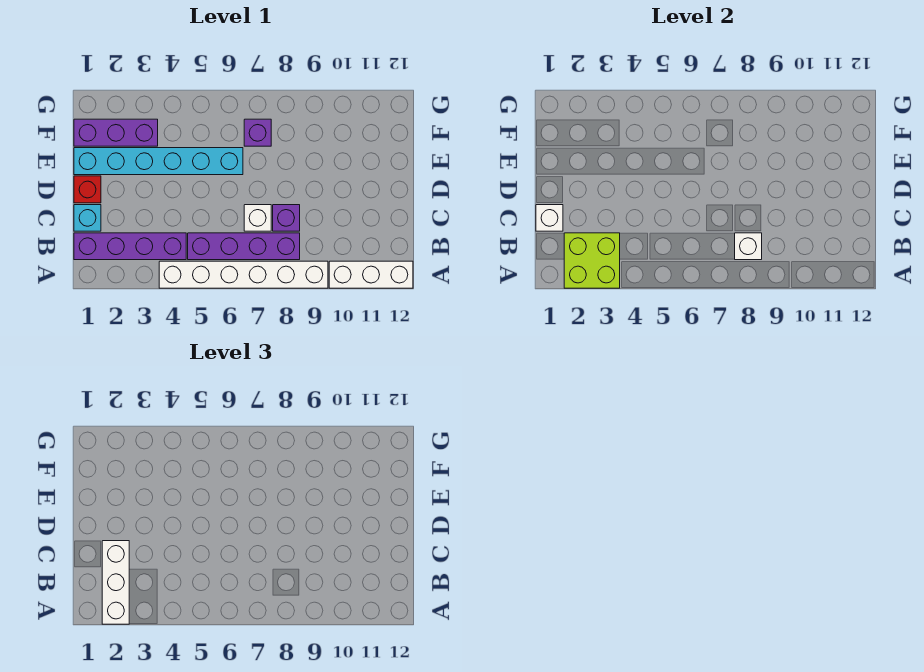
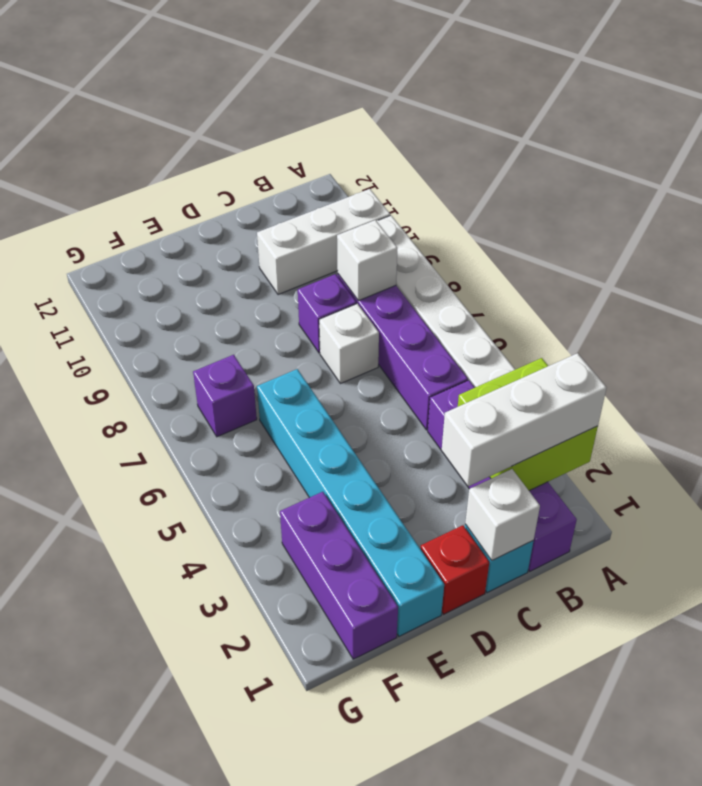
white brick A10:A12 level 1 -> white brick A10:C10 level 1

